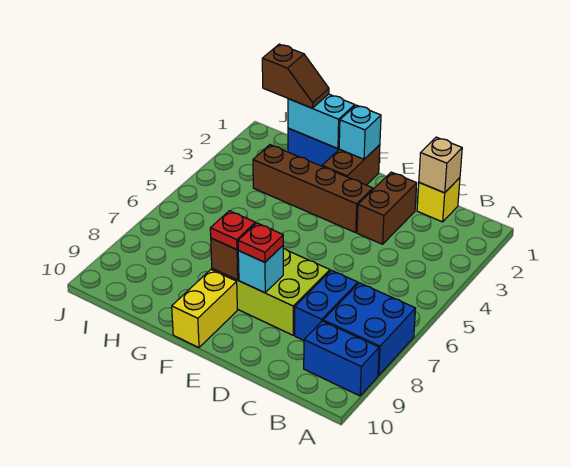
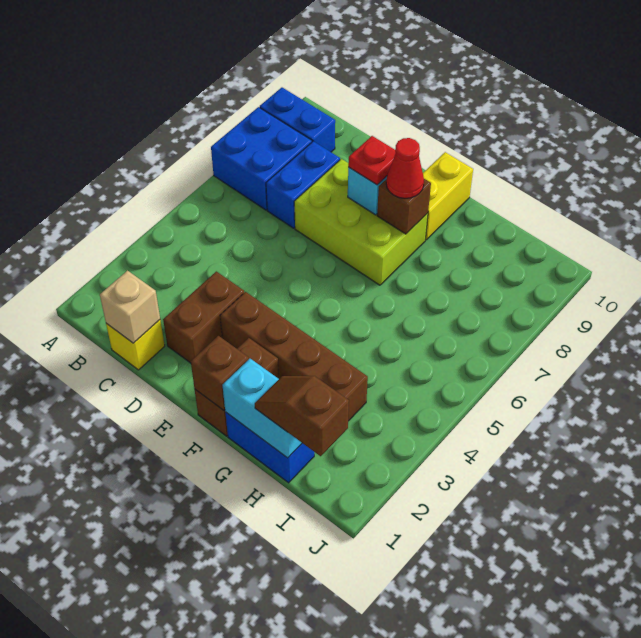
cyan brick F1 level 2 -> brown brick F1 level 2
red plate F8 level 3 -> red cone F8 level 3

